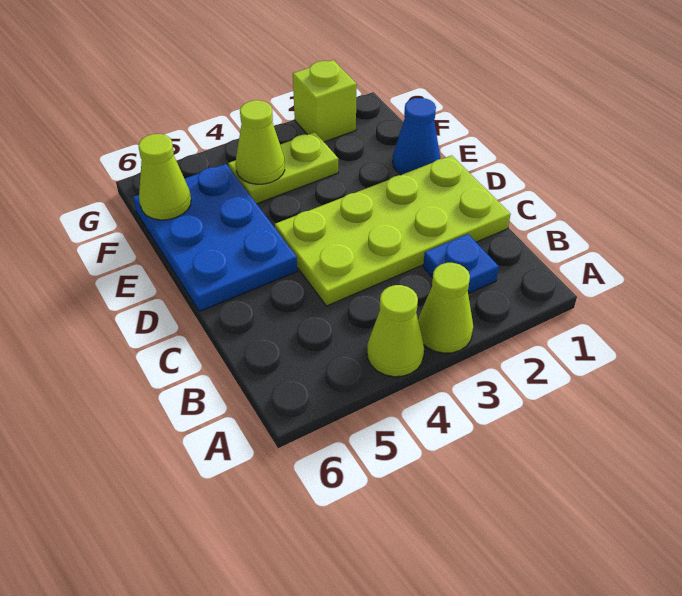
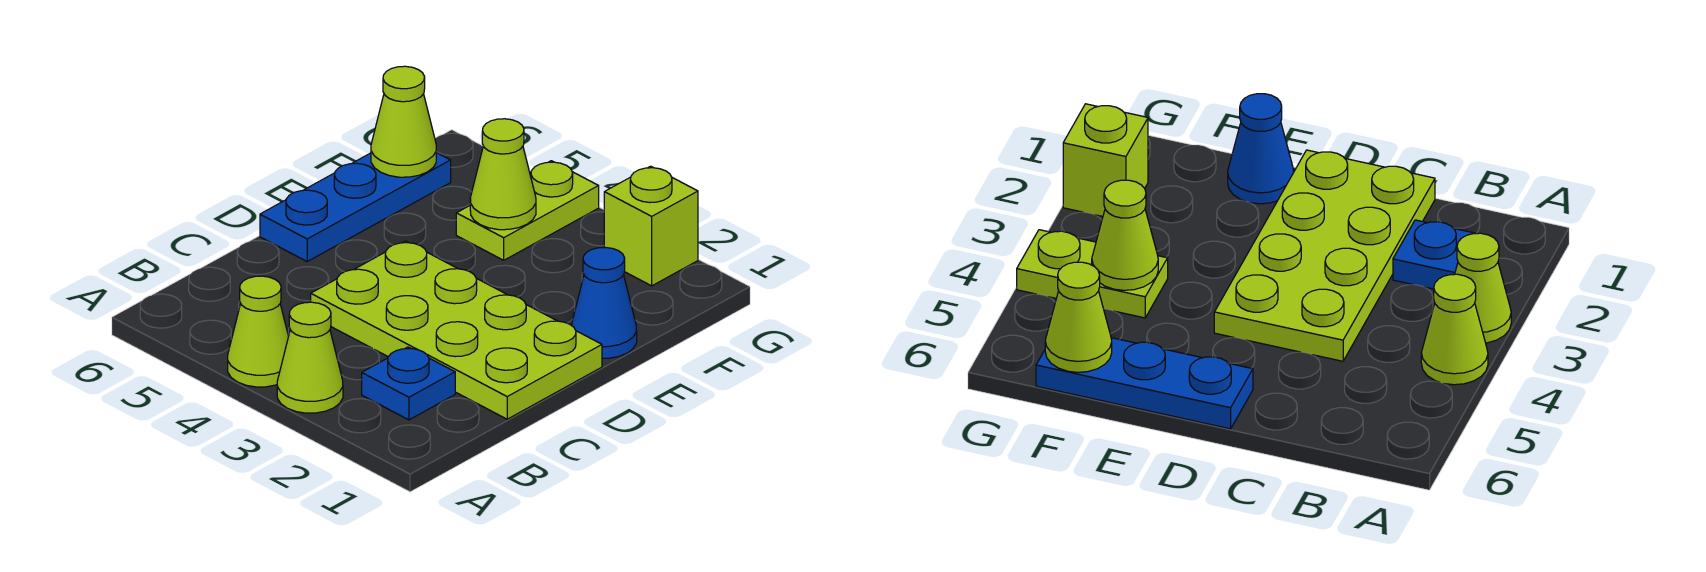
blue plate D5:F6 level 1 -> blue plate D6:F6 level 1
lime plate F3:F4 level 1 -> lime plate F4:G4 level 1

